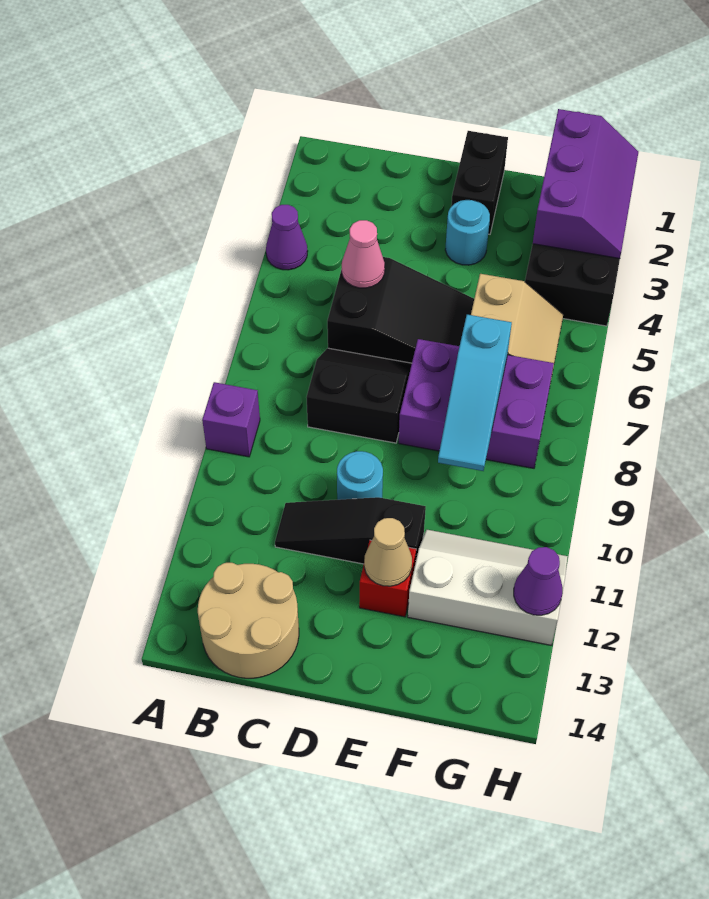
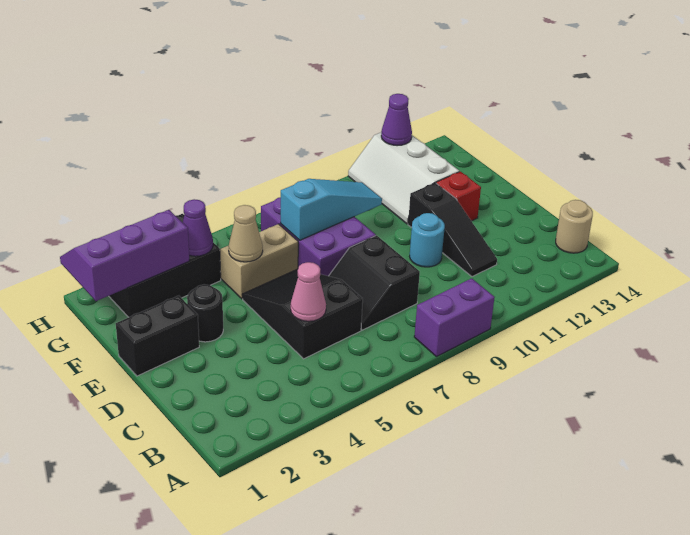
purple cone A4 level 1 -> purple cone G4 level 2
purple brick A9 level 1 -> purple brick A8:A9 level 1
tan round brick B13:C14 level 1 -> tan round brick B14 level 1
cyan round brick E3 level 1 -> black round brick E3 level 1
tan cone E12 level 2 -> tan cone F5 level 2

